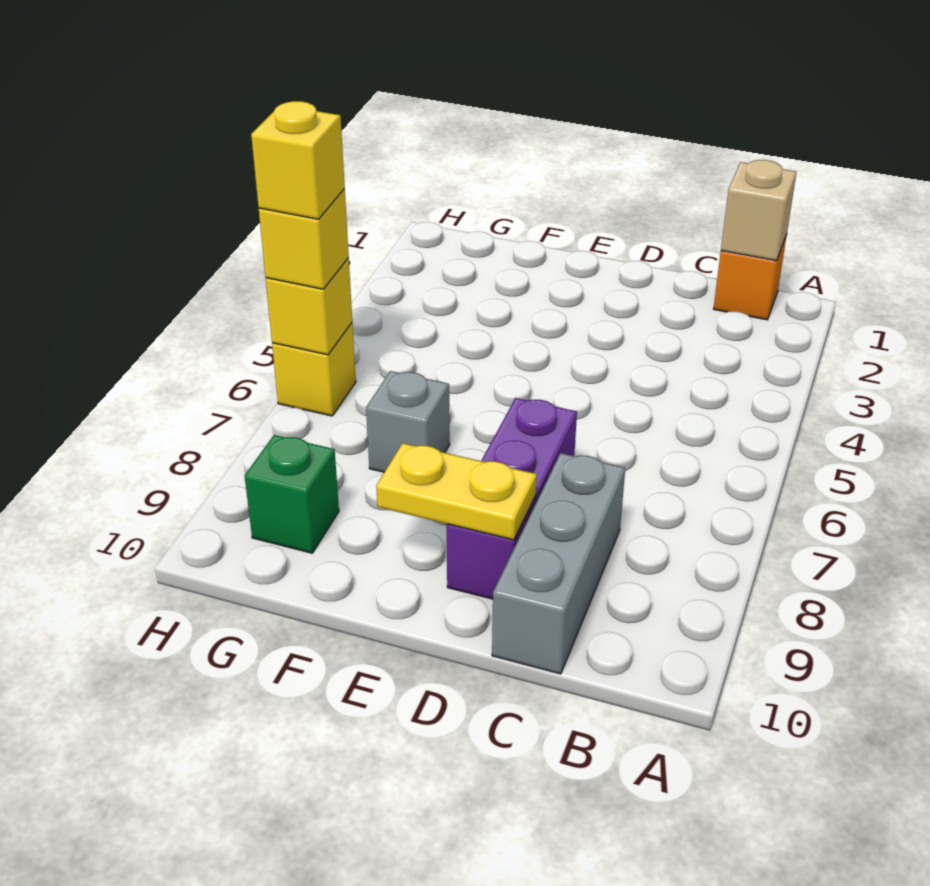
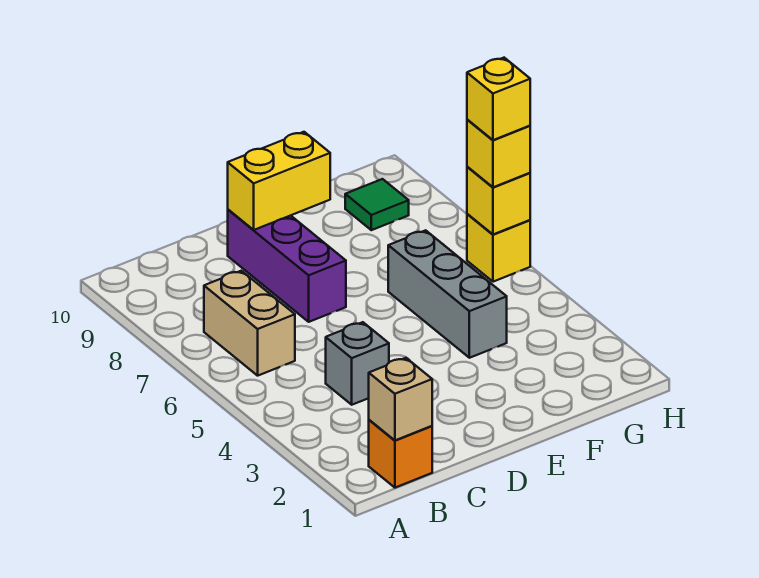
none -> tan brick B6:B7 level 1
grey brick C8:C10 level 1 -> grey brick F4:F6 level 1
yellow plate D9:E9 level 2 -> yellow brick D9:E9 level 2
grey brick F7 level 1 -> grey brick C4 level 1
green brick G9 level 1 -> green tile G9 level 1

